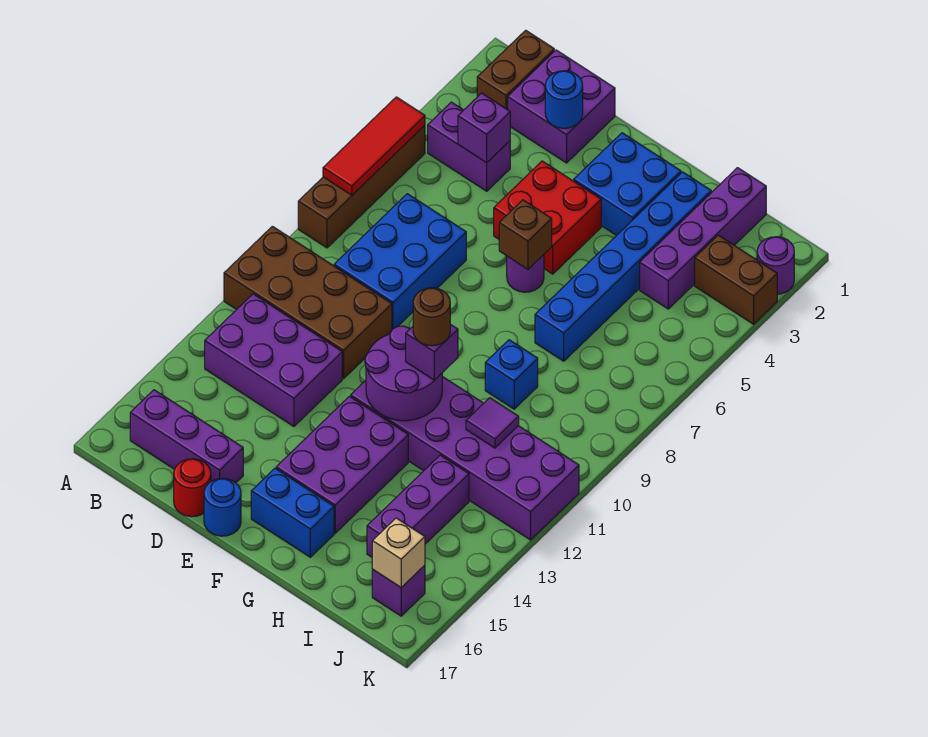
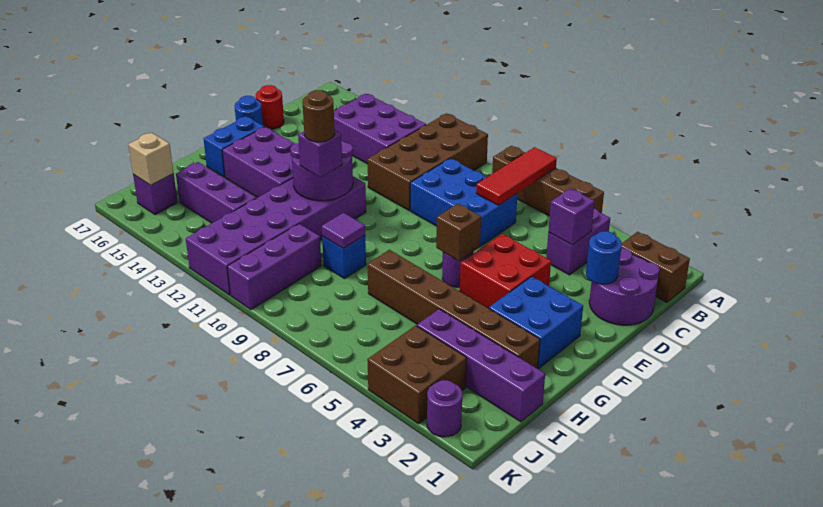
red tile A5:A7 level 2 -> red tile A7:C7 level 2
purple brick B12:D13 level 1 -> purple brick B12:C14 level 1
purple brick B16:D16 level 1 -> purple brick I10:K10 level 1
purple brick C1:D2 level 1 -> purple round brick C1:D2 level 1
blue brick H2:H7 level 1 -> brown brick H2:H7 level 1
purple tile I11 level 2 -> purple tile H9 level 2
brown brick J3:K3 level 1 -> brown brick J3:K4 level 1

